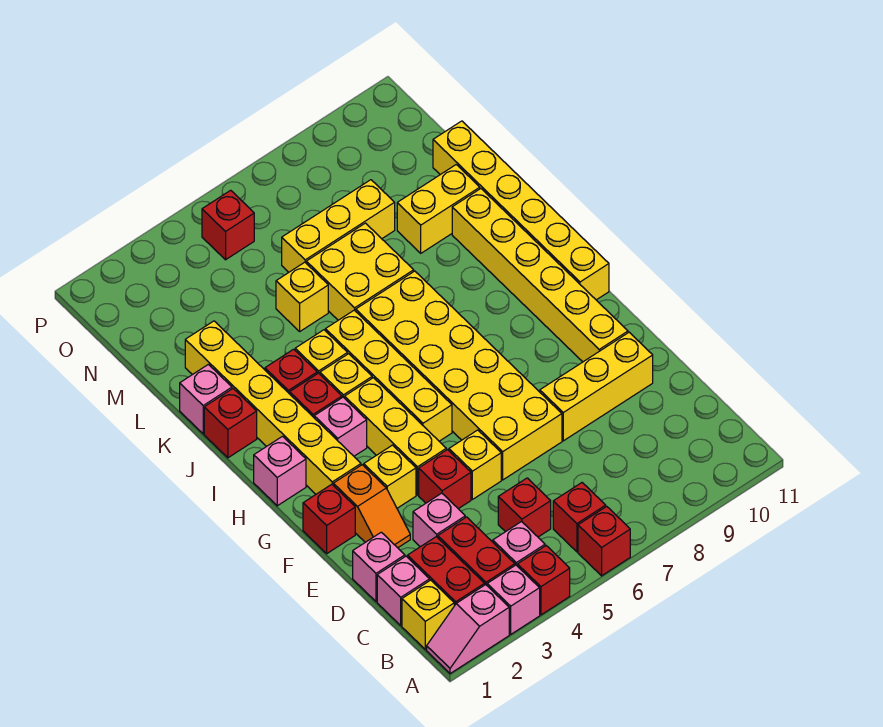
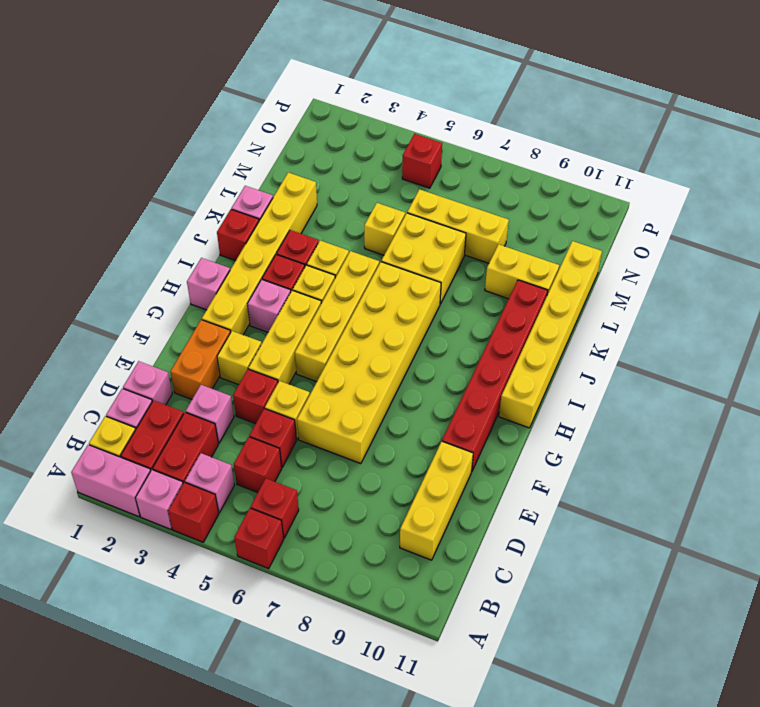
pink slope A1:A2 level 1 top 2 -> pink brick A1:A2 level 1
orange slope E2:F2 level 1 top F -> orange brick E2:F2 level 1
yellow brick E8:E10 level 1 -> yellow brick C10:E10 level 1
red brick F1 level 1 -> red brick D5 level 1
yellow brick F10:K10 level 1 -> red brick F10:K10 level 1

